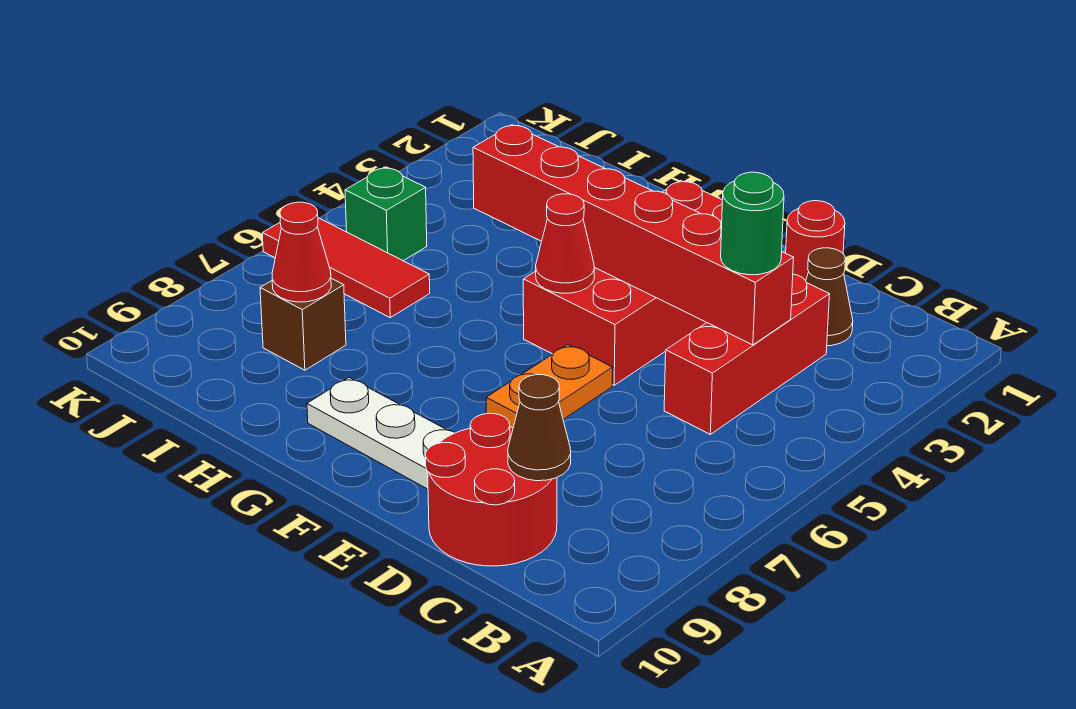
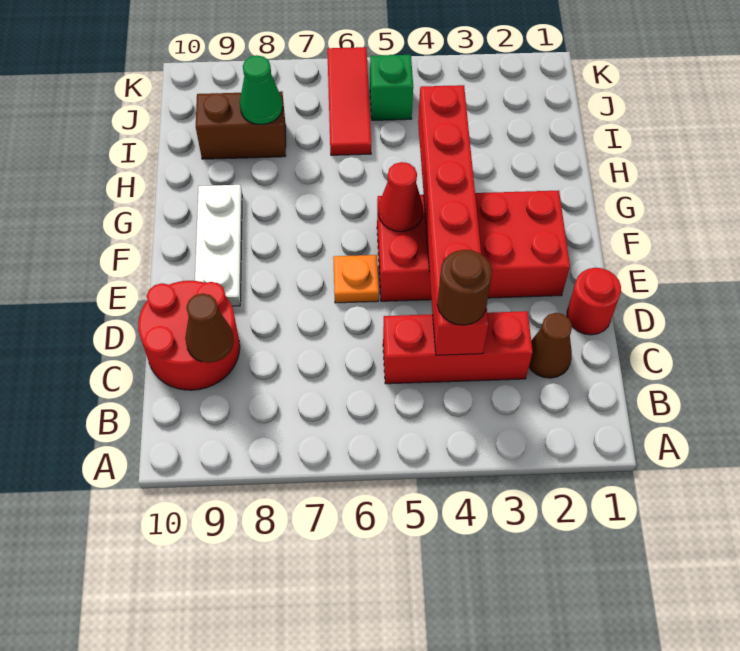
green round brick C4 level 3 -> brown round brick C4 level 3
orange plate E6:E7 level 1 -> orange plate E6 level 1
brown brick I8 level 1 -> brown brick I8:I9 level 1
red cone I8 level 2 -> green cone I8 level 2

